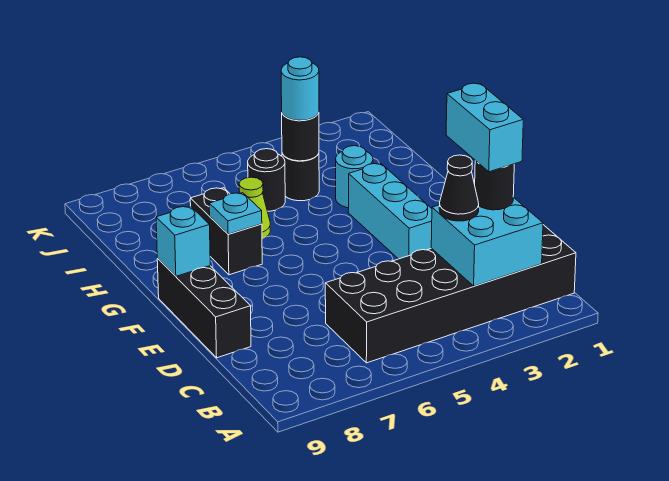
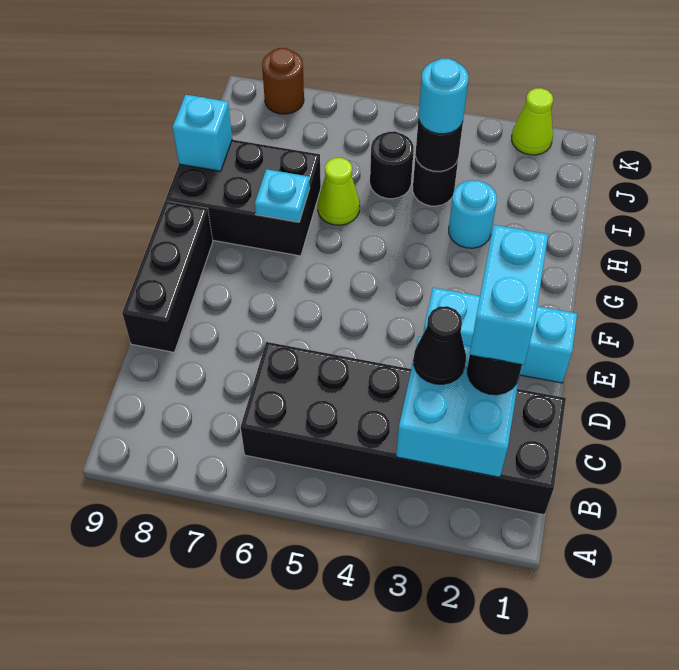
cyan brick E3:G3 level 1 -> cyan brick E1:E3 level 1
cyan brick F9 level 2 -> cyan brick H9 level 2
black brick G7:H7 level 1 -> black brick G7:H9 level 1
none -> lime cone K2 level 1
none -> brown round brick K8 level 1

